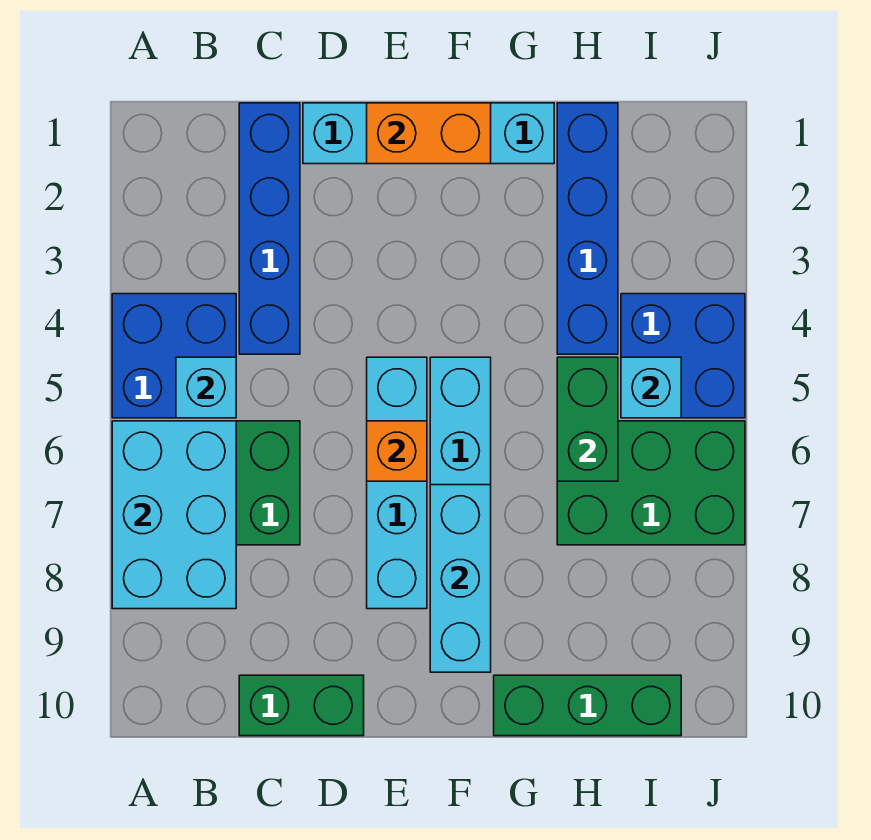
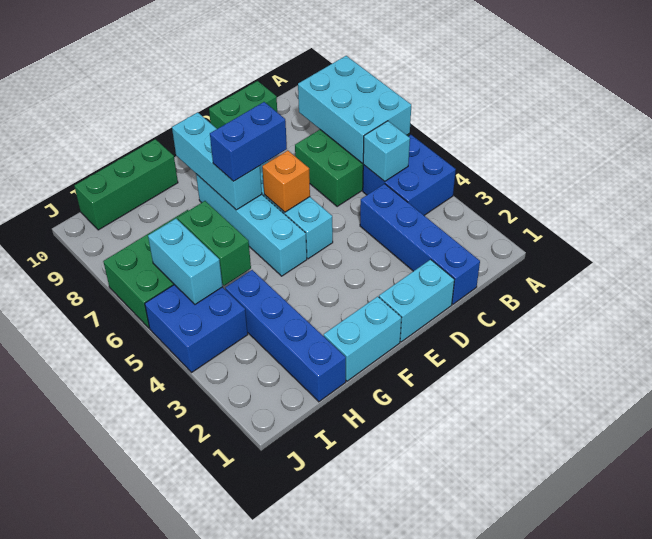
orange brick E1:F1 level 2 -> none
none -> blue brick E7:F7 level 3
cyan brick I5 level 2 -> cyan brick I5:I6 level 2

